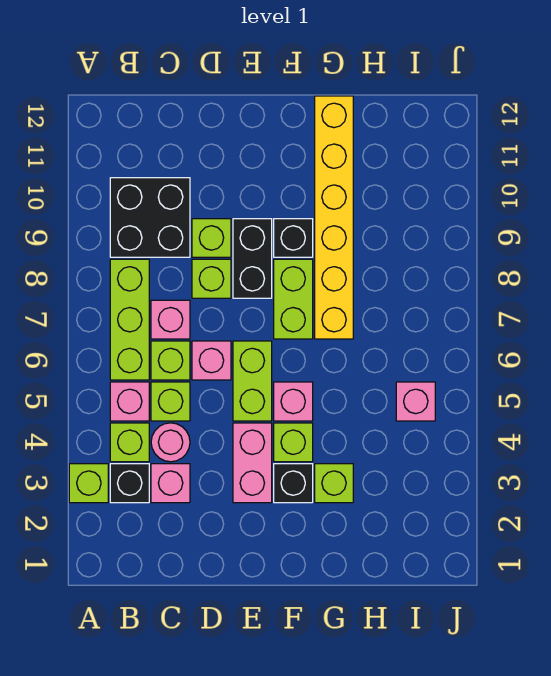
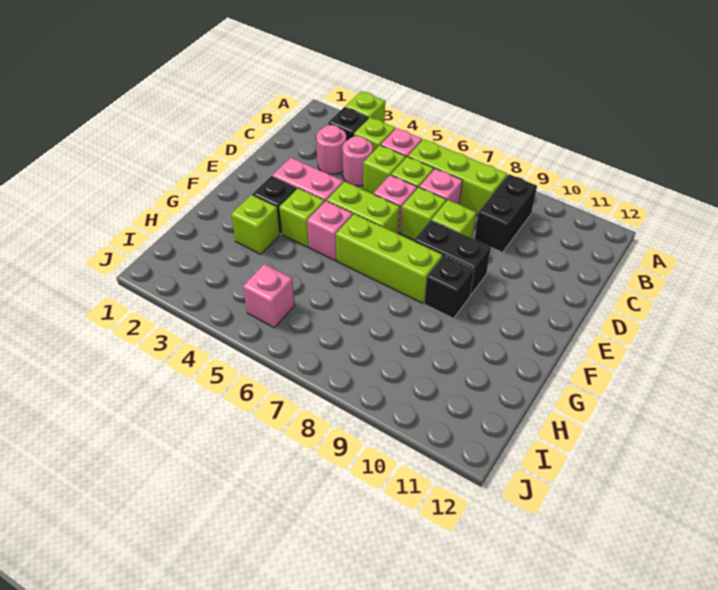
black brick B9:C10 level 1 -> black brick B9:C9 level 1
pink brick C3 level 1 -> pink round brick C3 level 1
lime brick D9 level 1 -> lime brick D7 level 1
lime brick F7:F8 level 1 -> lime brick F6:F8 level 1
yellow brick G7:G12 level 1 -> none

